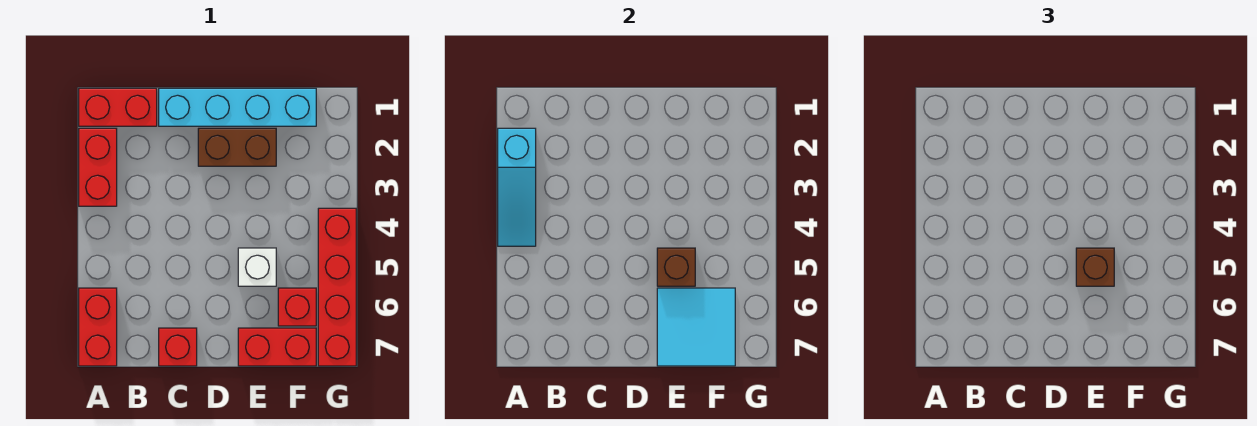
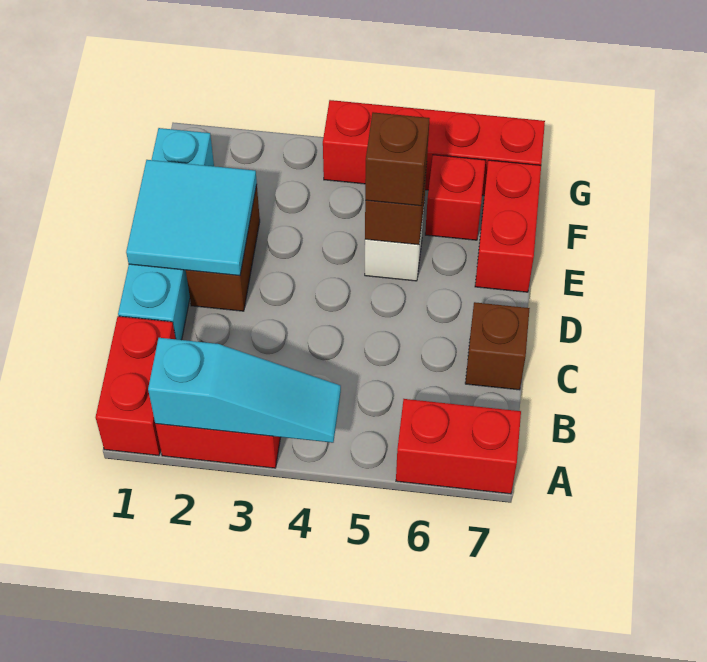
red brick C7 level 1 -> brown brick C7 level 1
cyan tile E6:F7 level 2 -> cyan tile D1:E2 level 2

